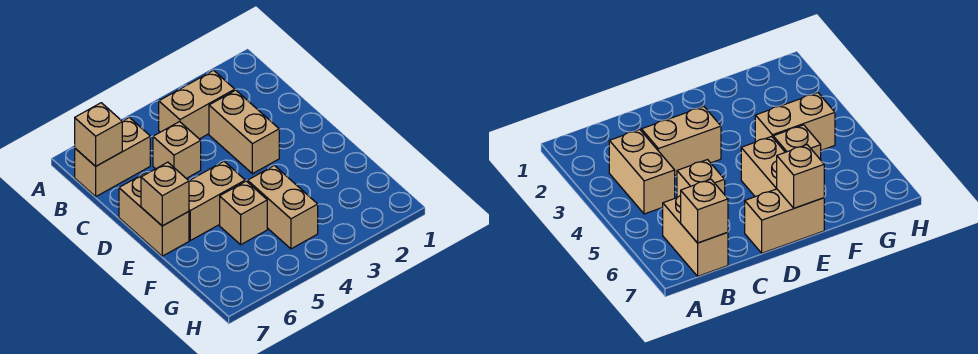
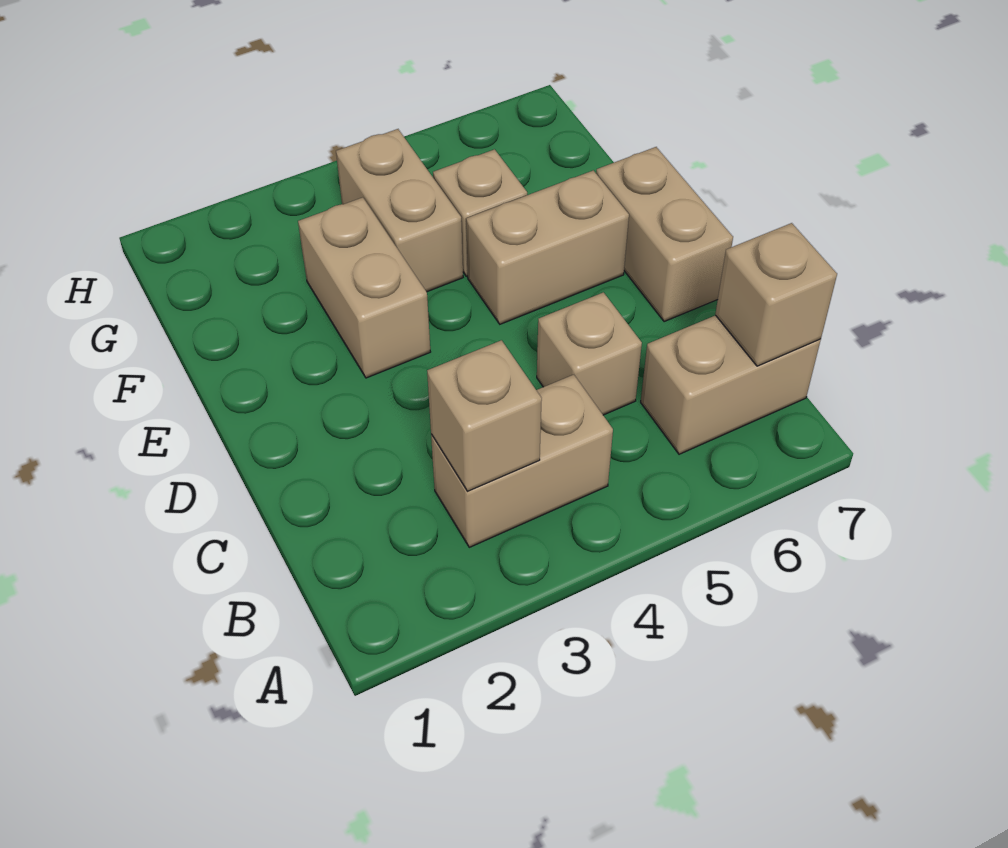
tan brick C3:D3 level 1 -> tan brick E3:F3 level 1
tan brick E7 level 2 -> tan brick B3 level 2

